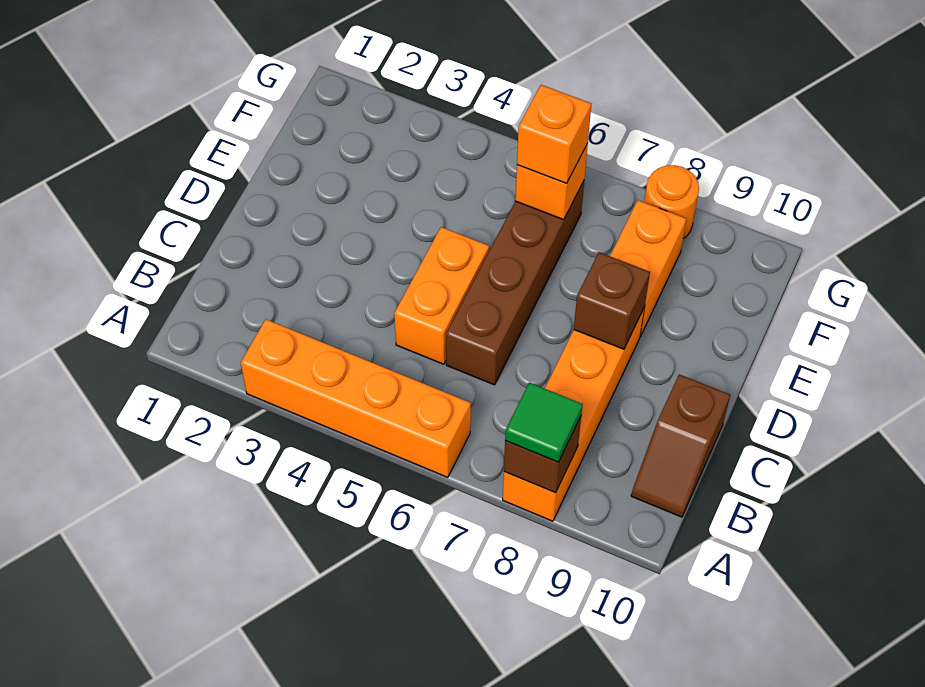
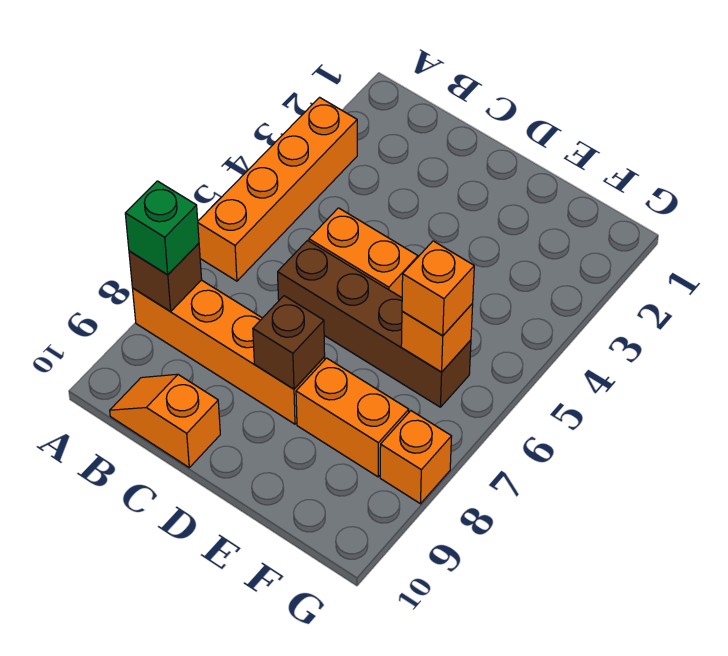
green tile A8 level 3 -> green brick A8 level 3
brown slope B10:C10 level 1 top C -> orange slope B10:C10 level 1 top C
orange round brick G8 level 1 -> orange brick G8 level 1

